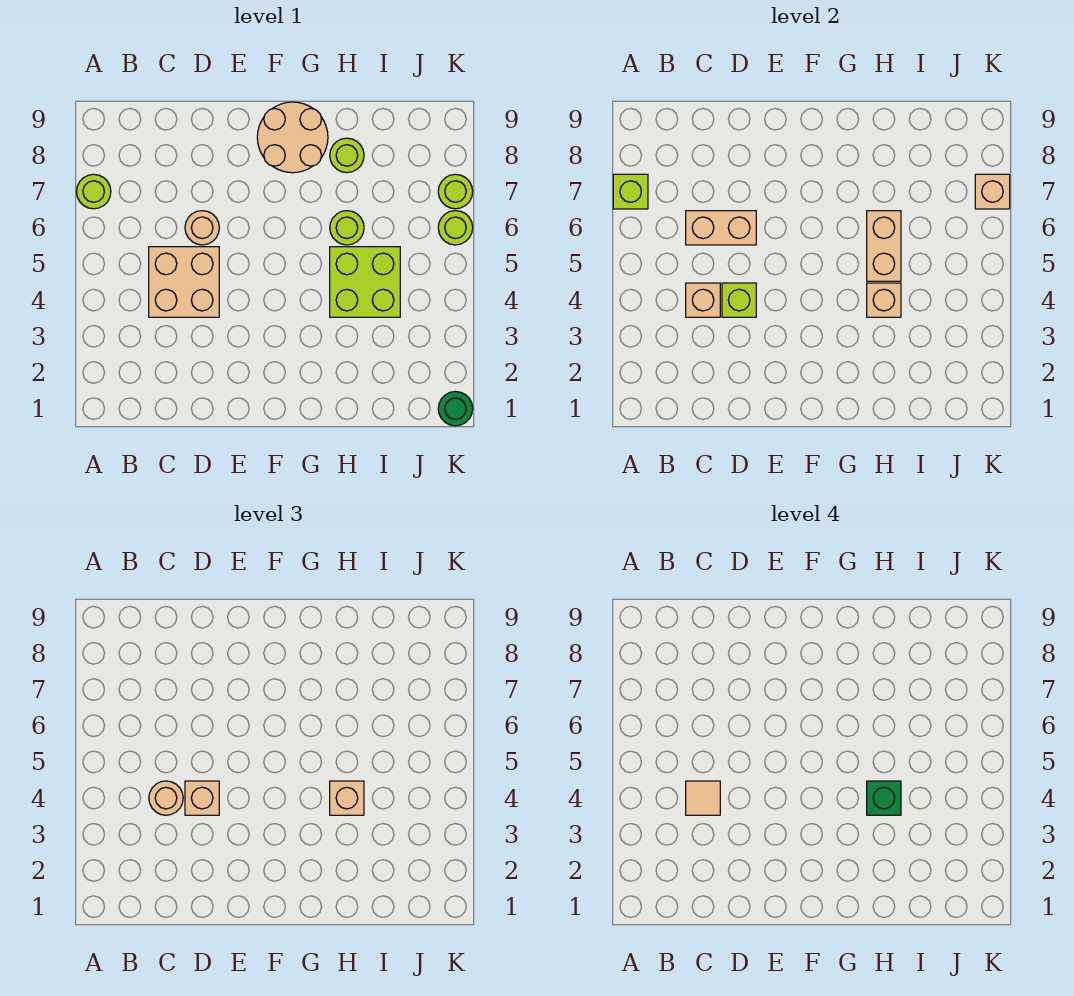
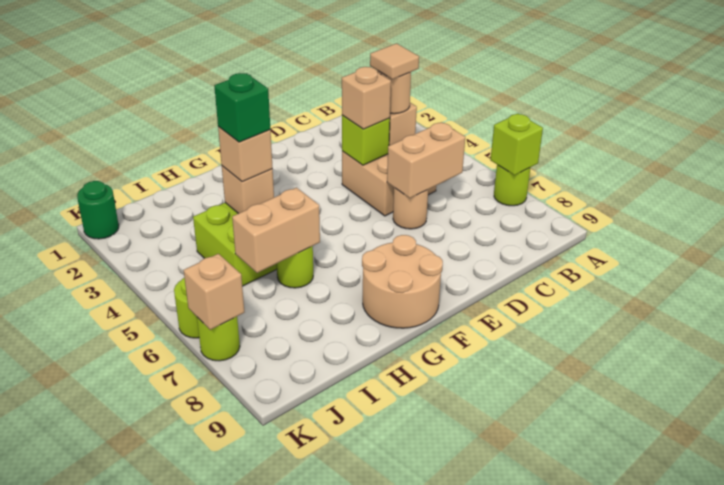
tan brick H5:H6 level 2 -> tan brick H6:I6 level 2
lime round brick H8 level 1 -> none

